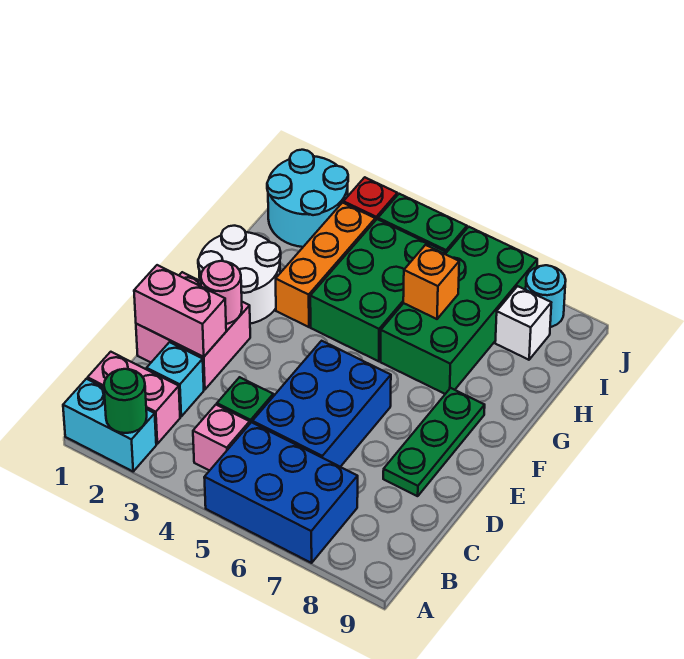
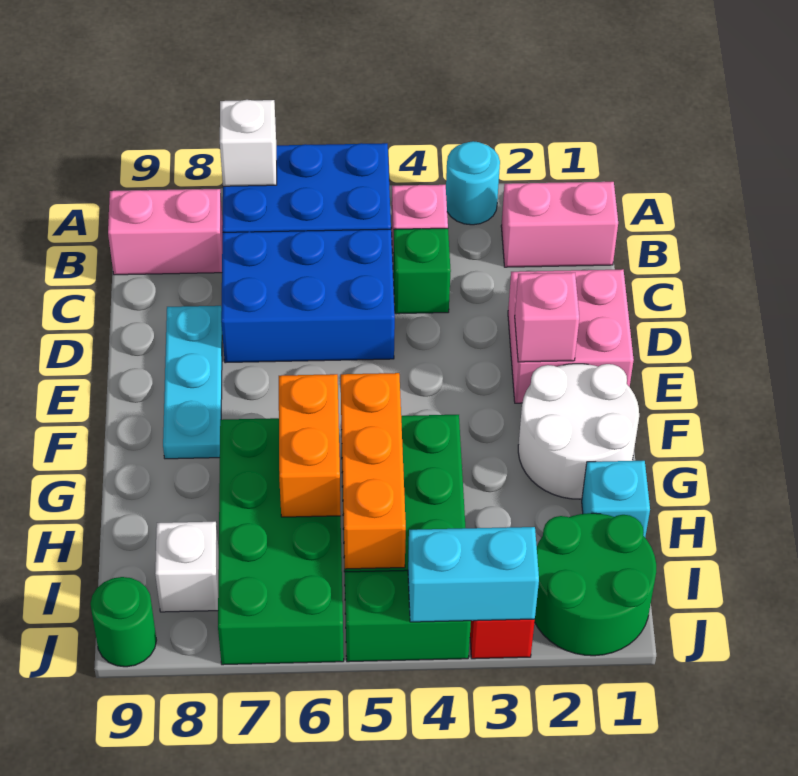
cyan brick A1:A2 level 1 -> cyan brick J3:J4 level 2
green round brick A2 level 2 -> green round brick J9 level 1
none -> white brick A7 level 2
cyan brick C2 level 1 -> cyan brick H1 level 1
blue brick C5:E6 level 1 -> blue brick C5:D7 level 1
pink brick D1:D2 level 2 -> pink brick B8:B9 level 1
green plate D8:F8 level 1 -> cyan plate D8:F8 level 1
pink round brick E2 level 2 -> pink brick E2 level 2
orange brick G3:I3 level 1 -> orange brick G5:I5 level 2
orange brick H6 level 2 -> orange brick G6:H6 level 2
cyan round brick I1:J2 level 1 -> green round brick I1:J2 level 1
cyan round brick J8 level 1 -> cyan round brick A3 level 1

